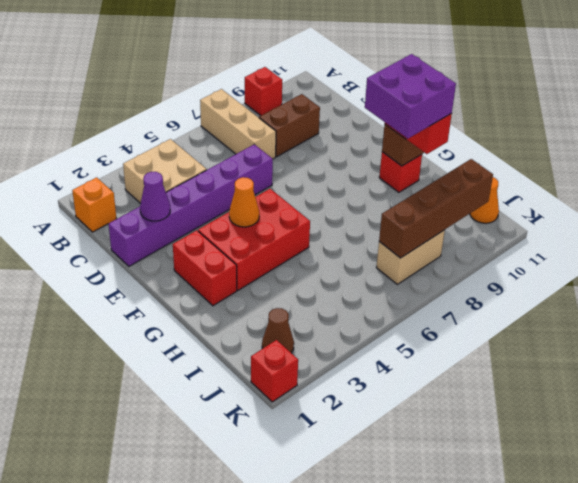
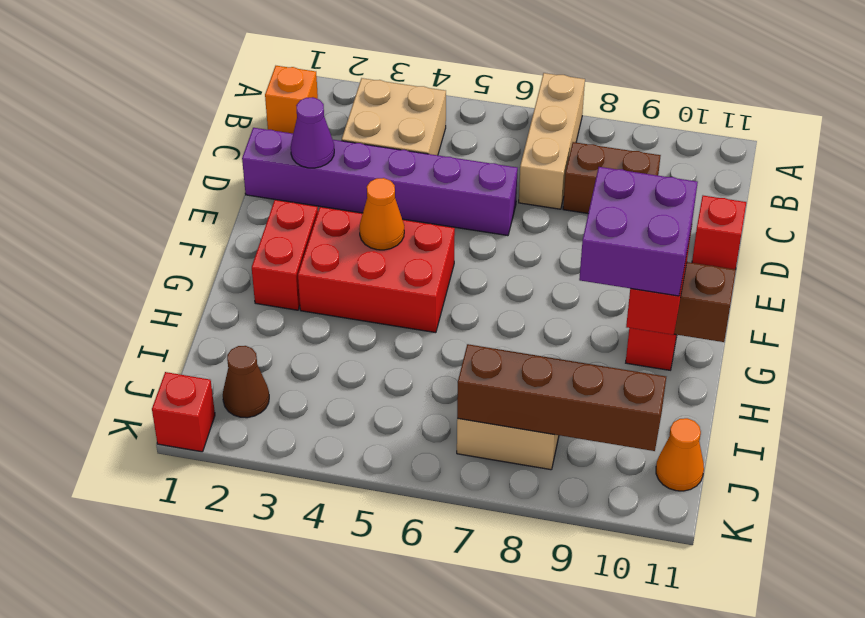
red brick A9 level 1 -> red brick D11 level 1

